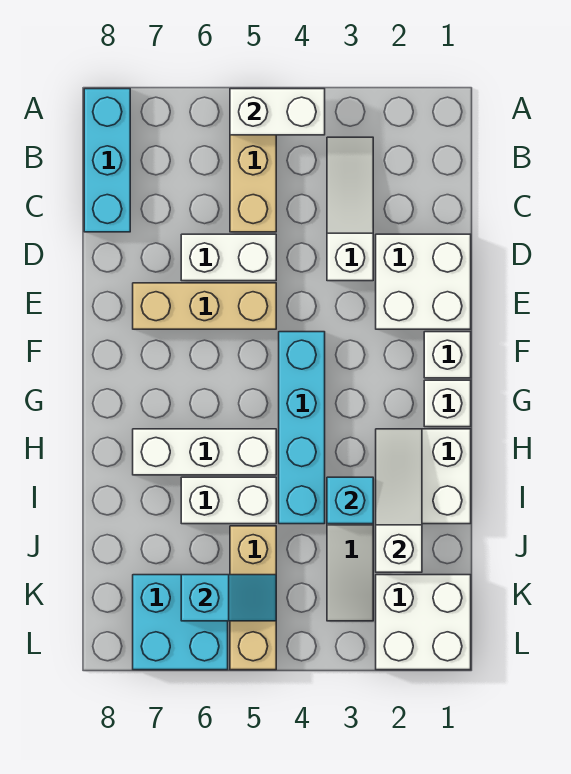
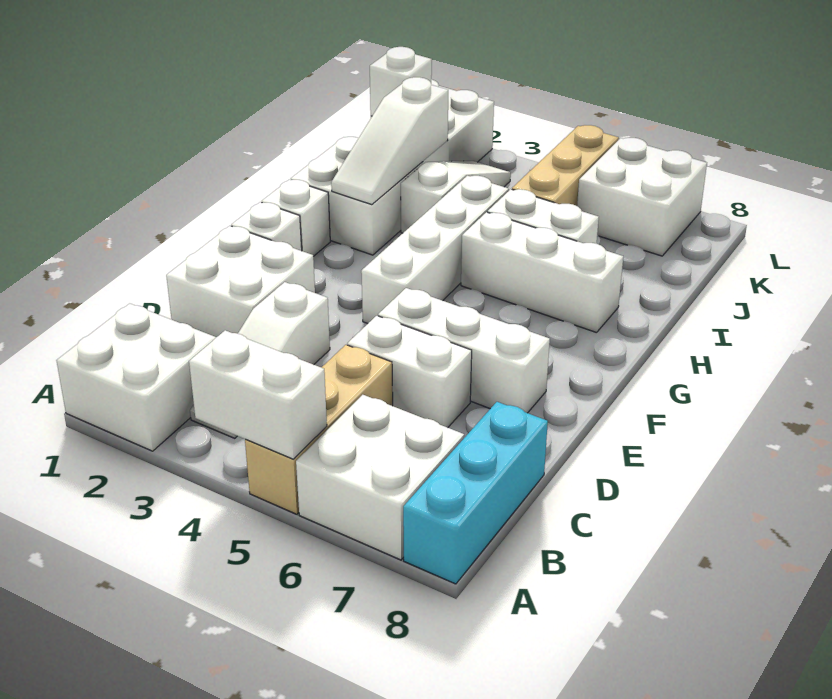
none -> white brick A1:B2 level 1
none -> white brick A6:B7 level 1
tan brick E5:E7 level 1 -> white brick E5:E7 level 1
cyan brick F4:I4 level 1 -> white brick F4:I4 level 1
cyan brick I3 level 2 -> none
none -> white brick K1 level 2
cyan slope K5:K6 level 2 top 6 -> none
cyan brick K6:L7 level 1 -> white brick K6:L7 level 1

